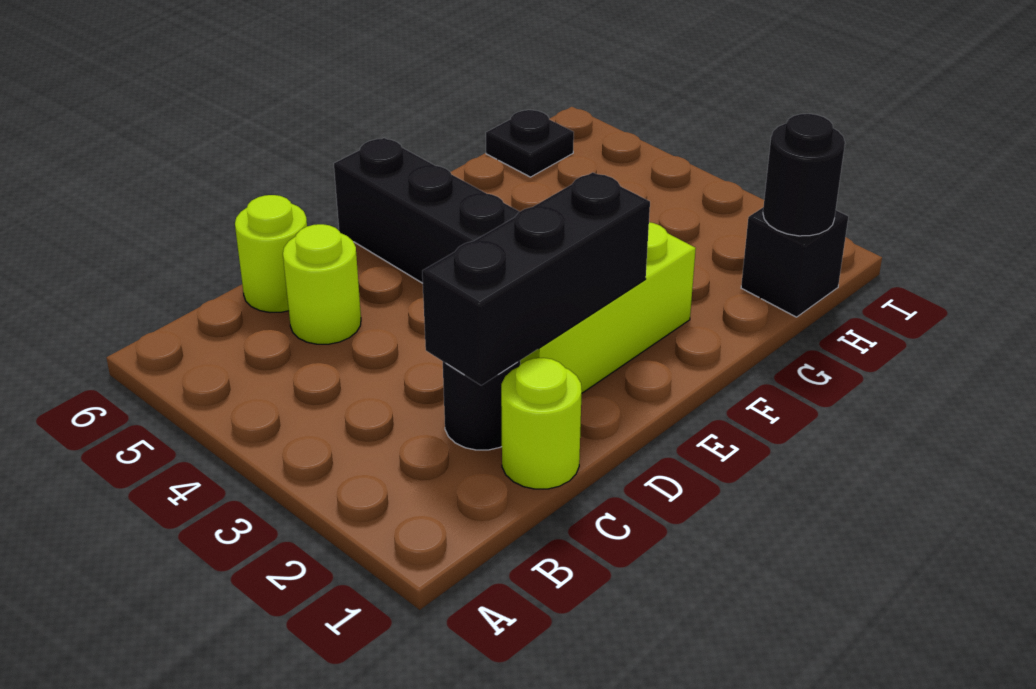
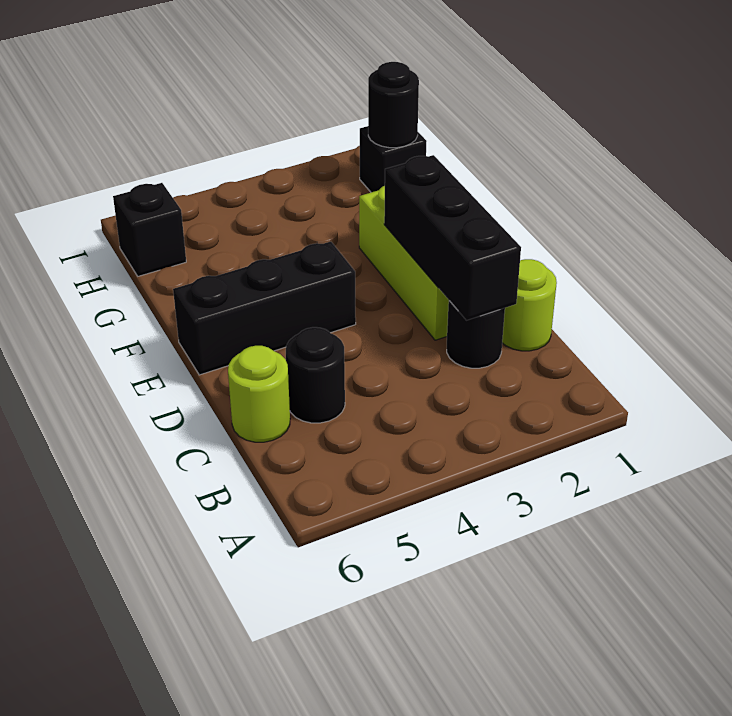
lime round brick C5 level 1 -> black round brick C5 level 1
black plate H6 level 1 -> black brick H6 level 1

